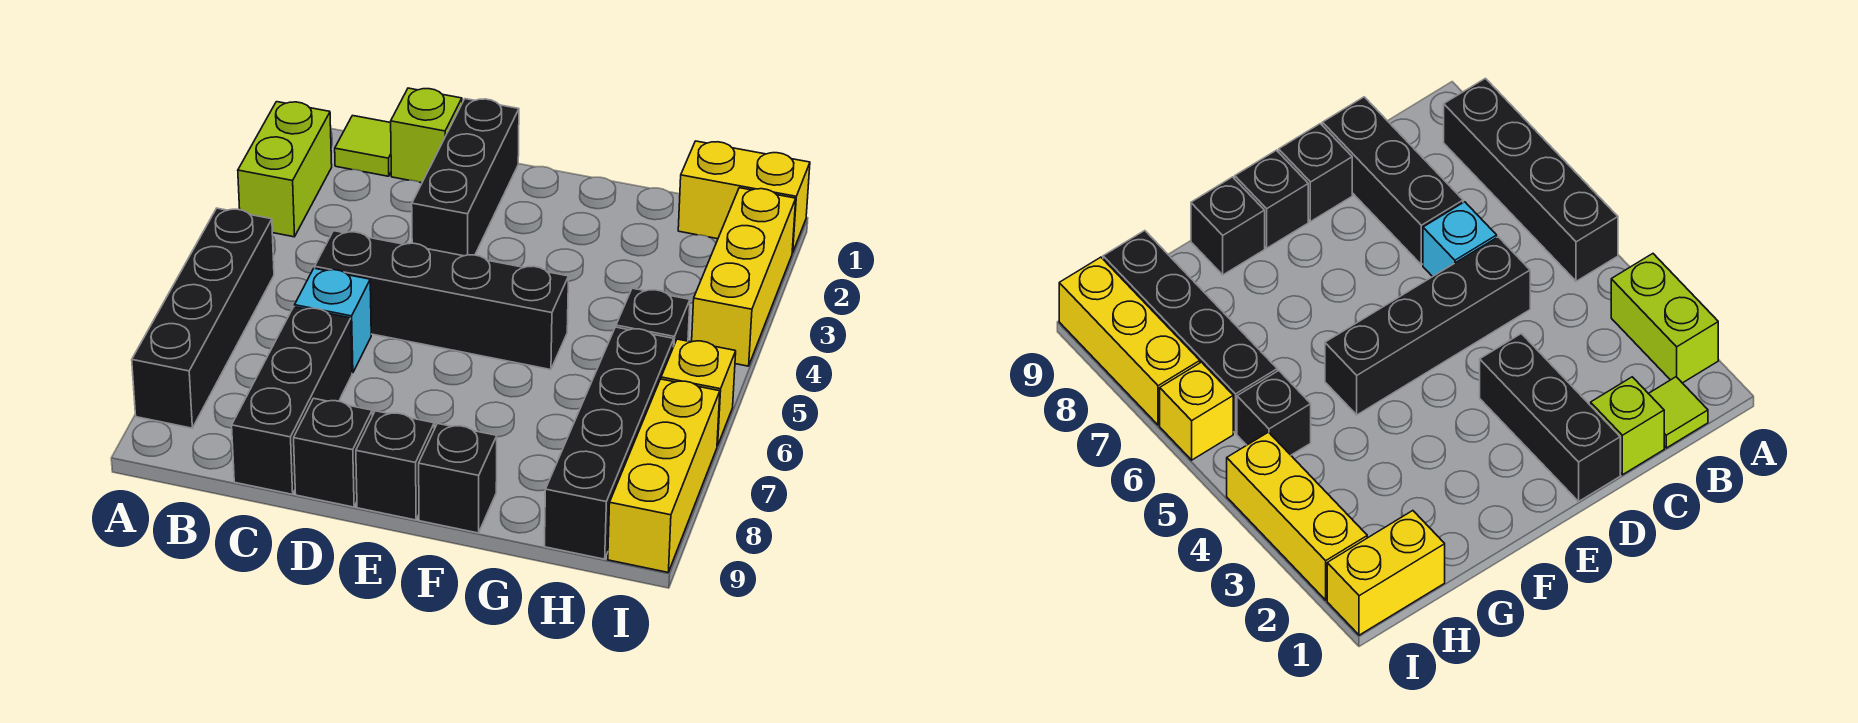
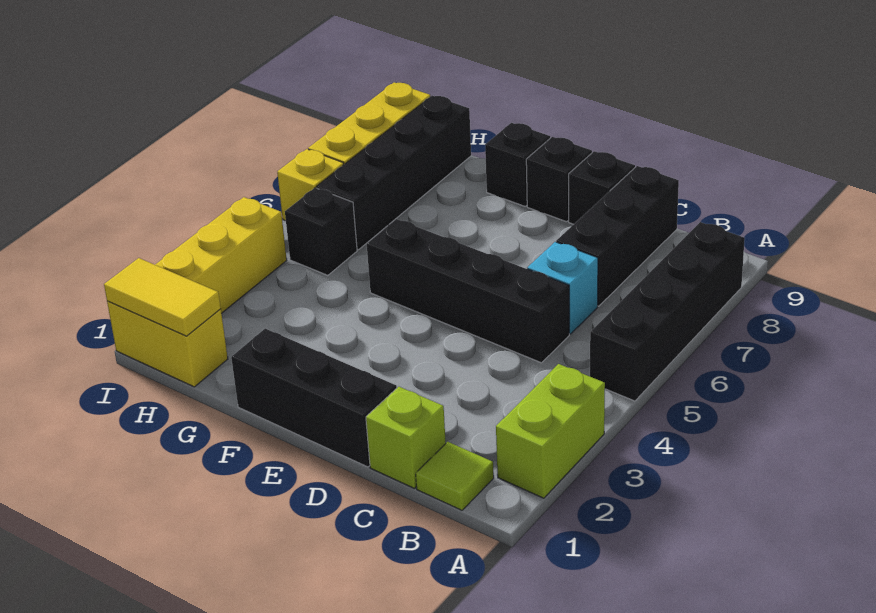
black brick D1:D3 level 1 -> black brick D1:F1 level 1
none -> yellow tile H1:I1 level 2

